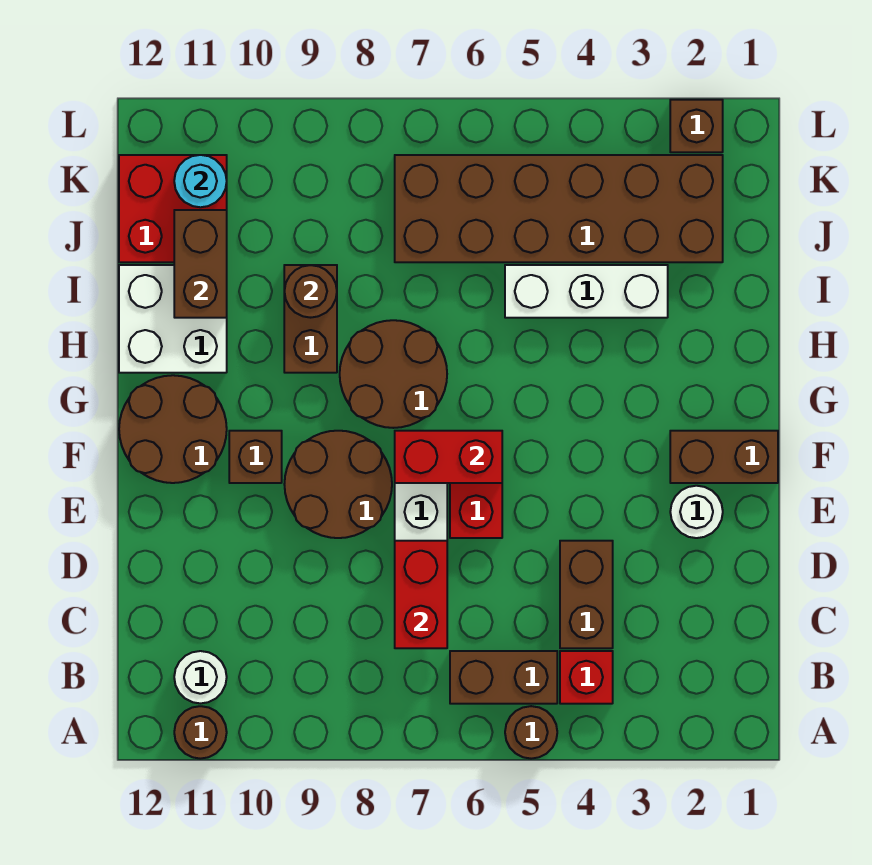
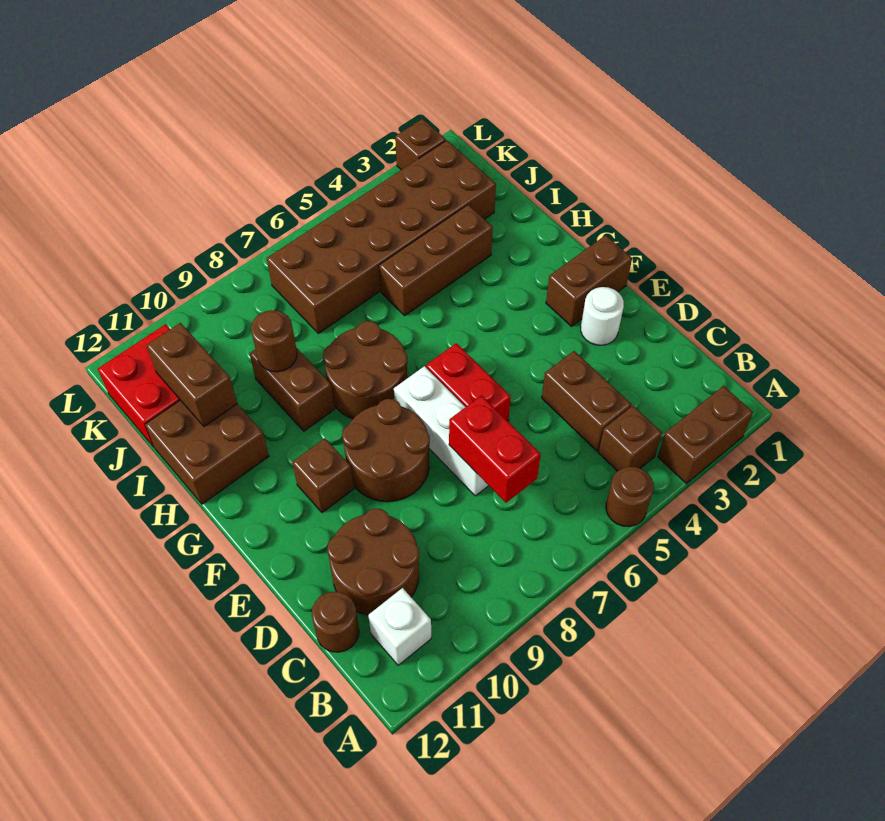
brown round brick A11 level 1 -> brown round brick C12 level 1
red brick B4 level 1 -> brown brick B4 level 1
brown brick B5:B6 level 1 -> brown brick A2:A3 level 1
white round brick B11 level 1 -> white brick B11 level 1
red brick F6:F7 level 2 -> none
brown round brick F11:G12 level 1 -> brown round brick C10:D11 level 1
white brick H11:I12 level 1 -> brown brick H11:I12 level 1
white brick I3:I5 level 1 -> brown brick I3:I5 level 1
cyan round brick K11 level 2 -> none

